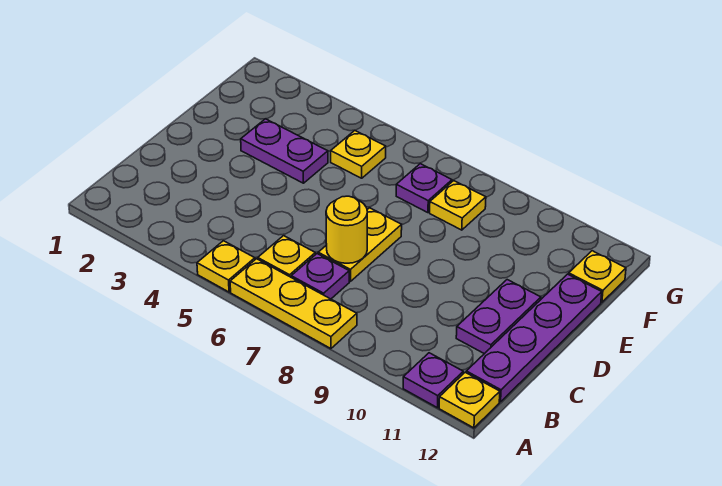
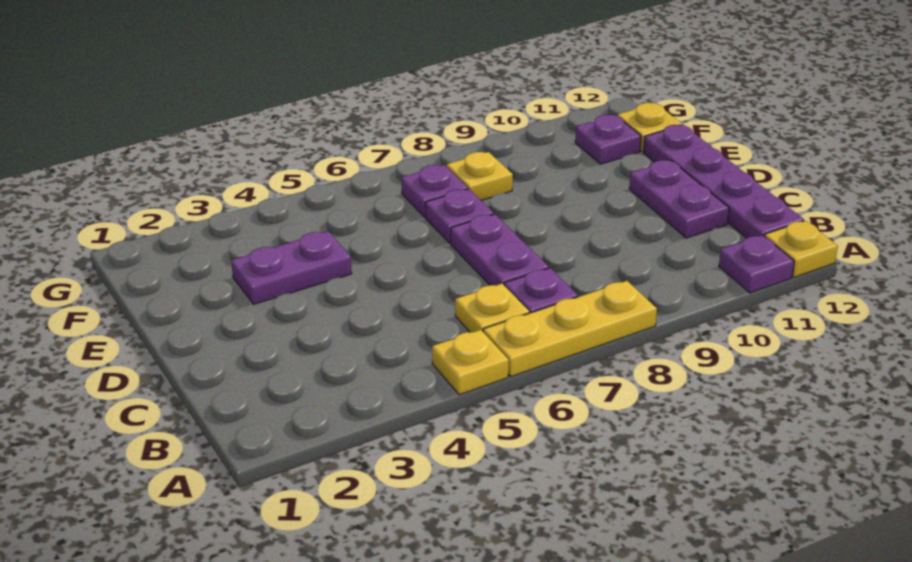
yellow plate C7:D7 level 1 -> purple plate C7:D7 level 1
yellow round brick C7 level 2 -> none
none -> purple plate E7 level 1
yellow plate F5 level 1 -> none
none -> purple plate F11 level 1

